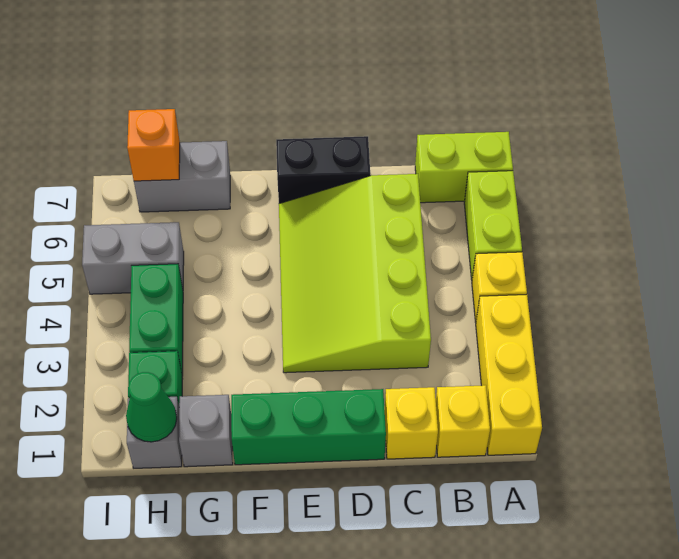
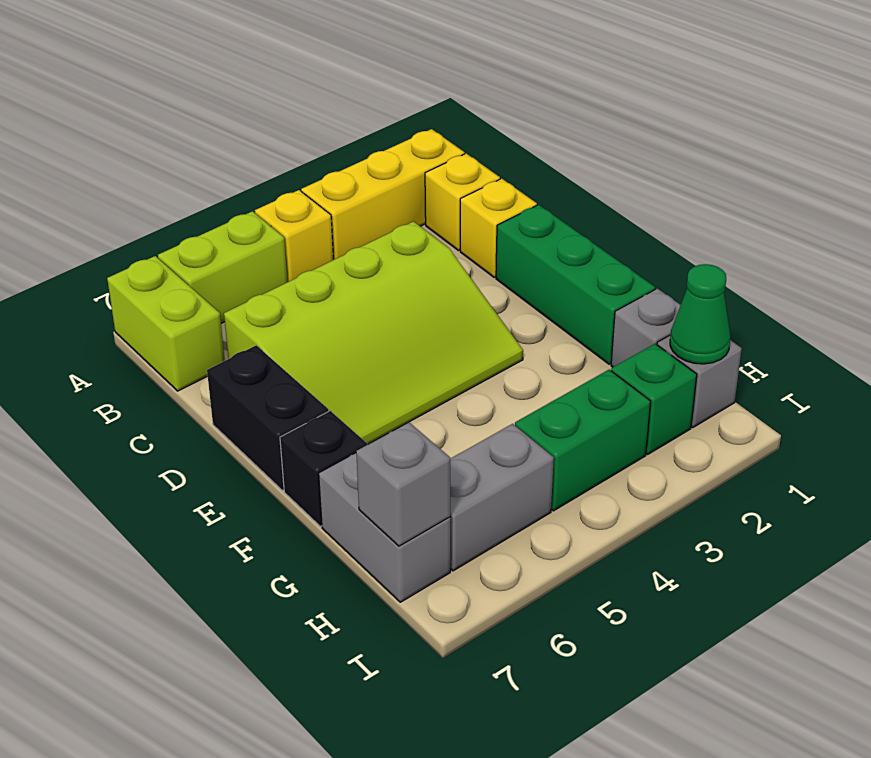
none -> black brick F7 level 1
grey brick H5:I5 level 1 -> grey brick H5:H6 level 1
orange brick H7 level 2 -> grey brick H7 level 2

